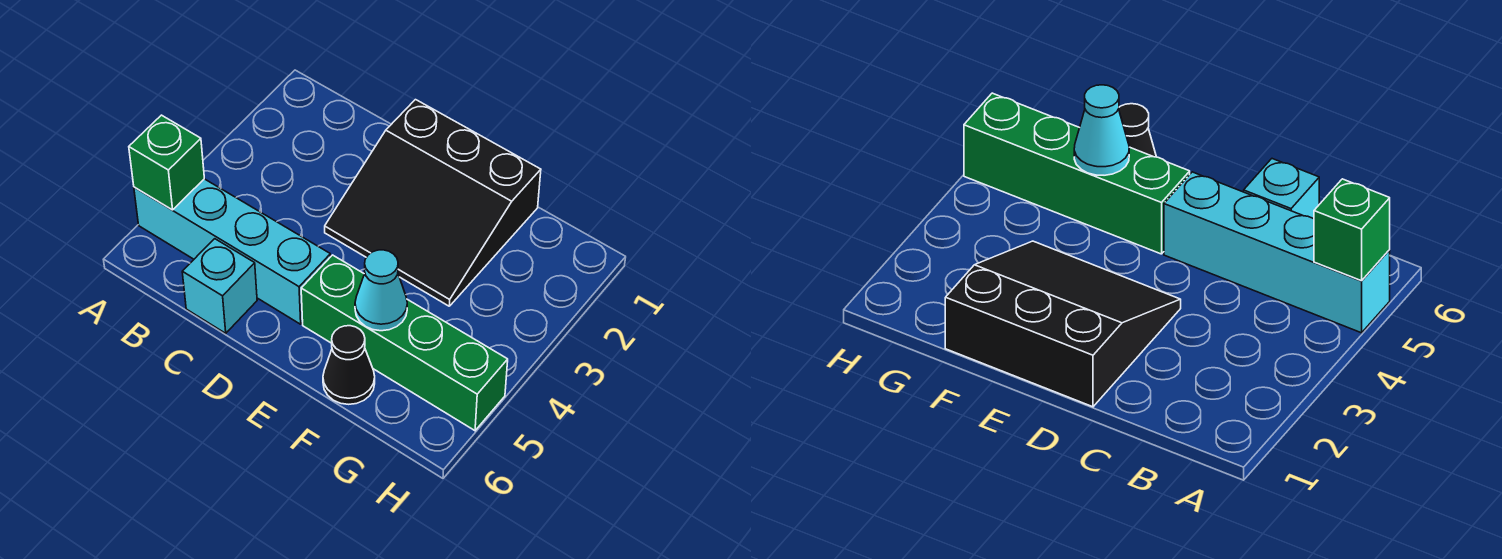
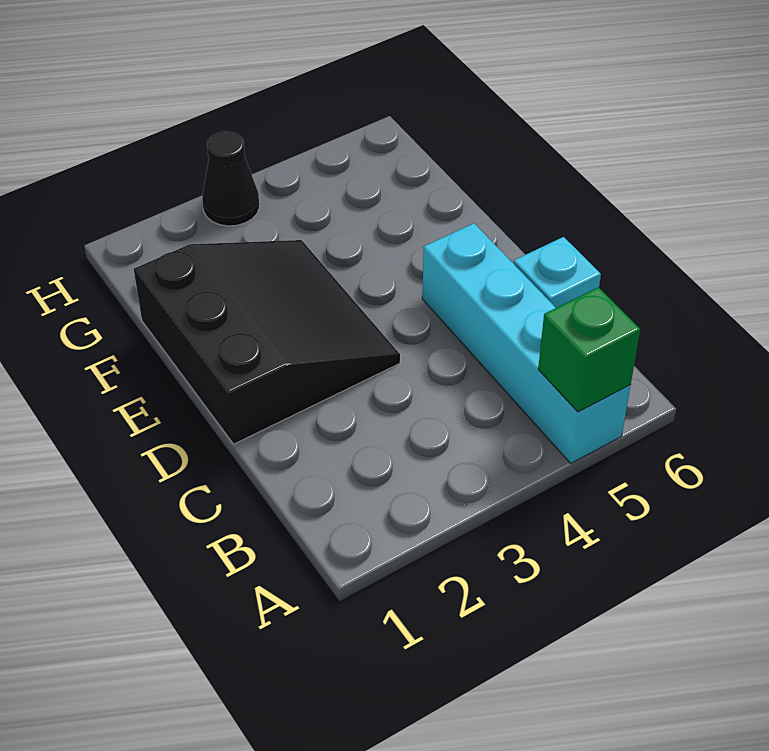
green brick E5:H5 level 1 -> none
cyan cone F5 level 2 -> none
black cone F6 level 1 -> black cone H3 level 1

